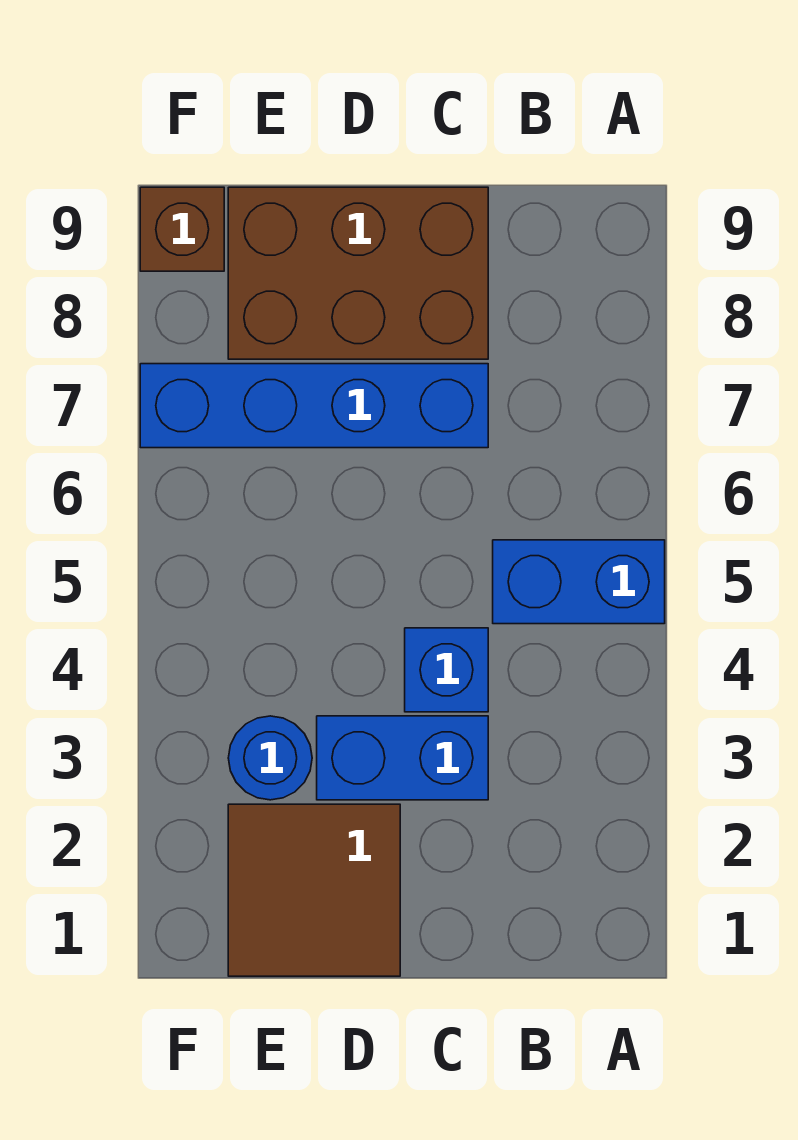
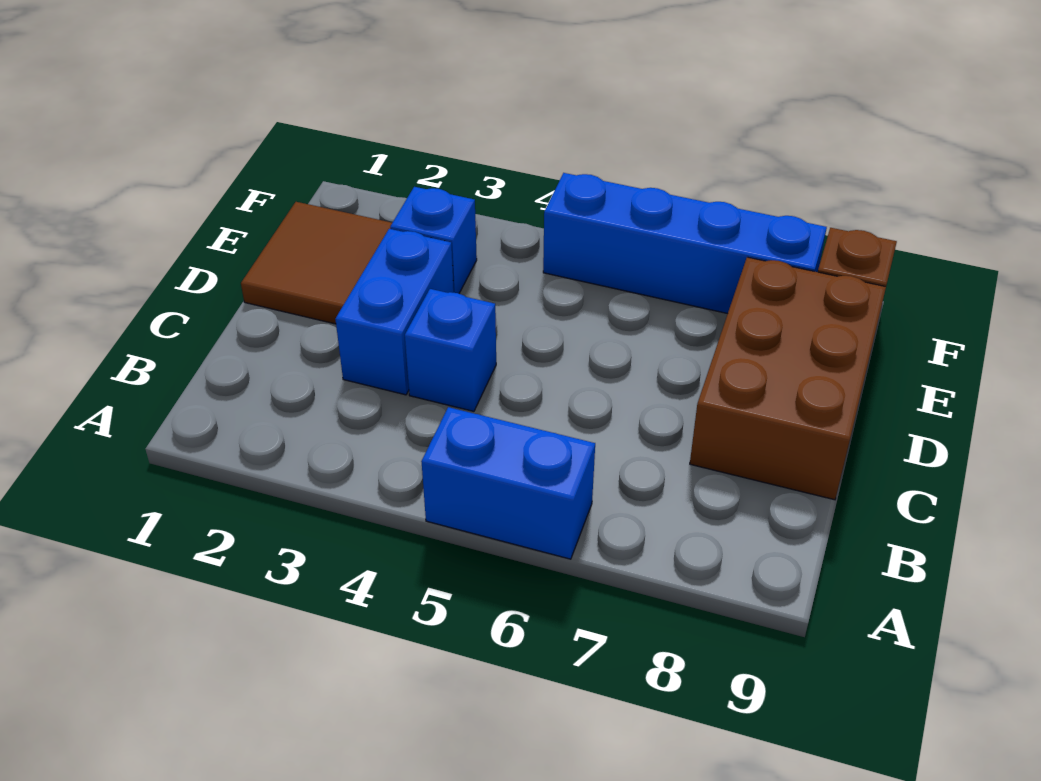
blue brick A5:B5 level 1 -> blue brick A5:A6 level 1
blue brick C7:F7 level 1 -> blue brick F5:F8 level 1
blue round brick E3 level 1 -> blue brick E3 level 1

